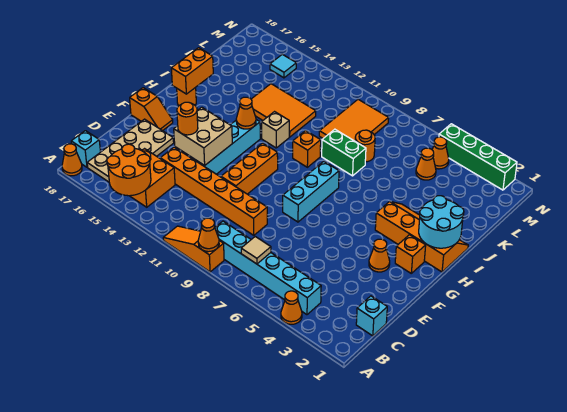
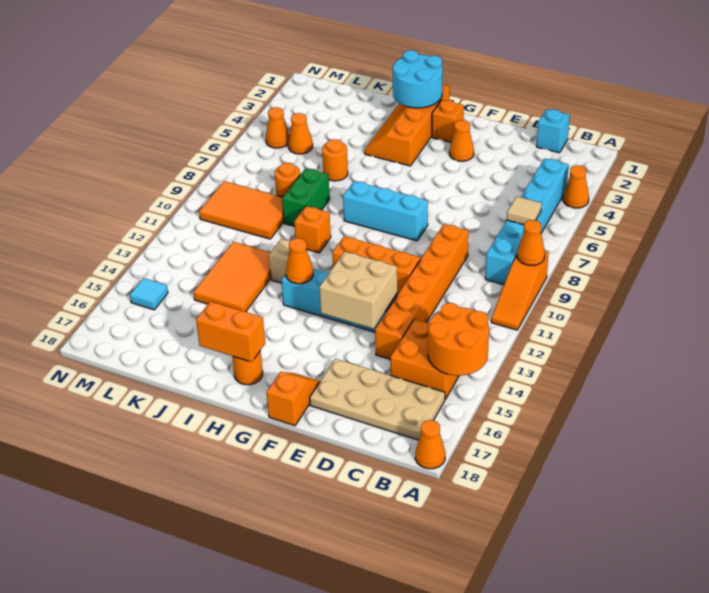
cyan brick B18 level 1 -> none
orange round brick E14 level 3 -> orange round brick J6 level 1
green brick N2:N5 level 1 -> none

